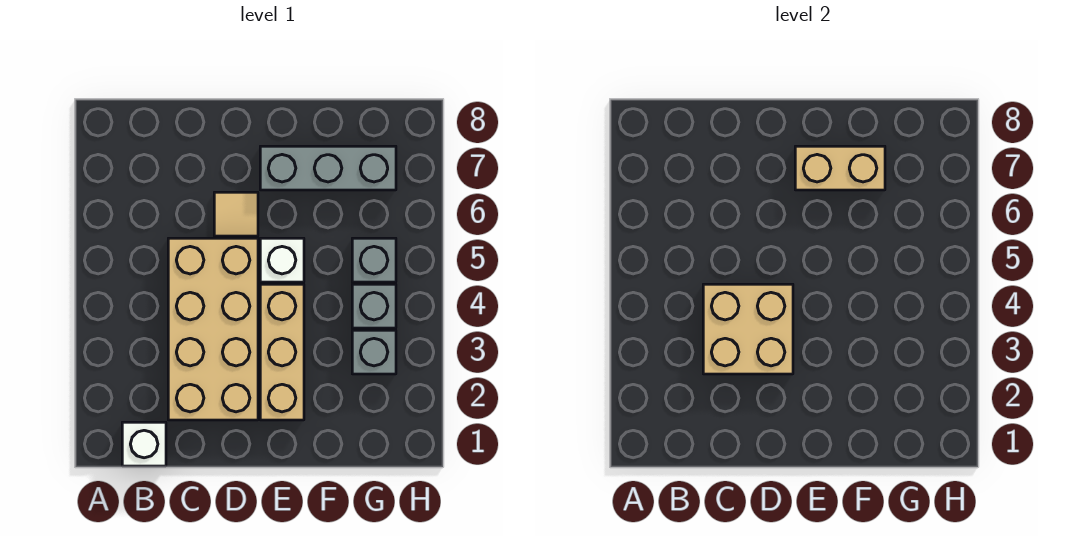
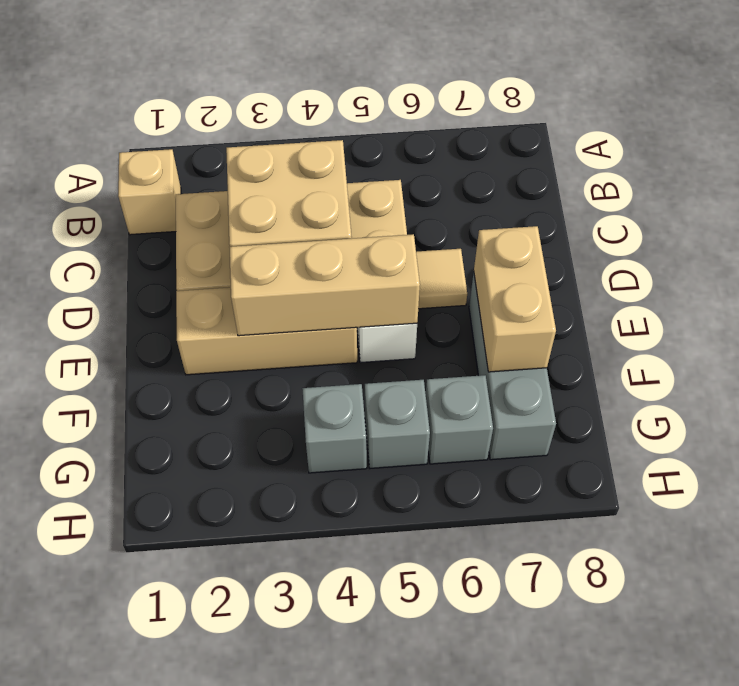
white brick B1 level 1 -> tan brick B1 level 1
none -> tan brick E3:E5 level 2
grey brick G3 level 1 -> grey brick G6 level 1

